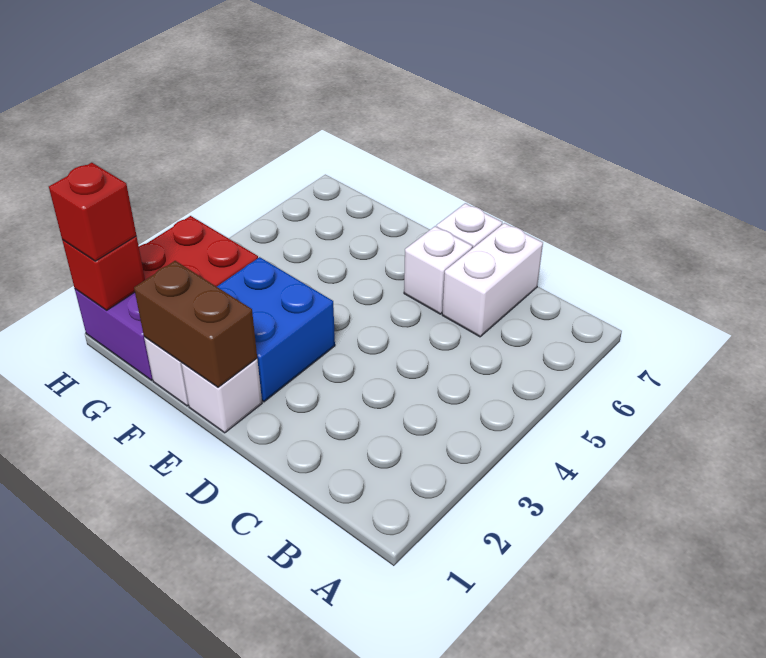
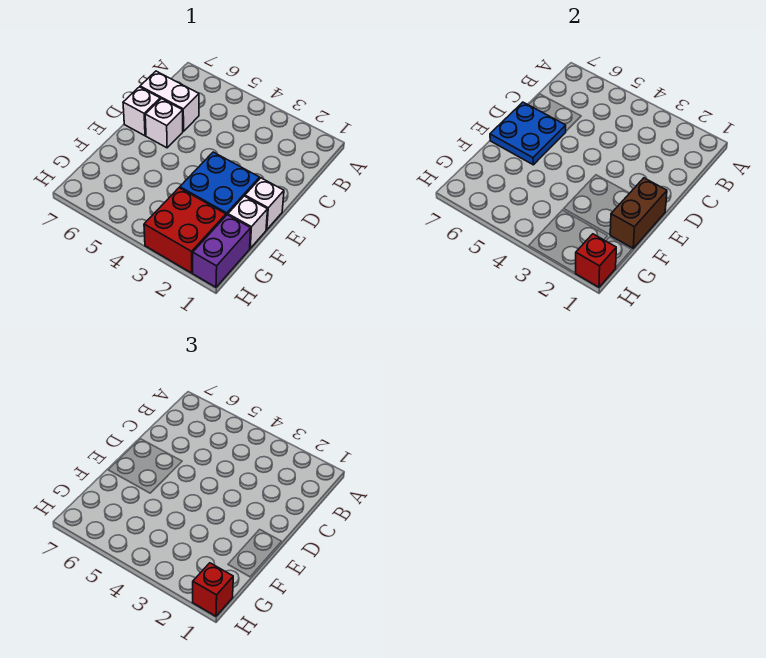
none -> blue plate D6:E7 level 2

